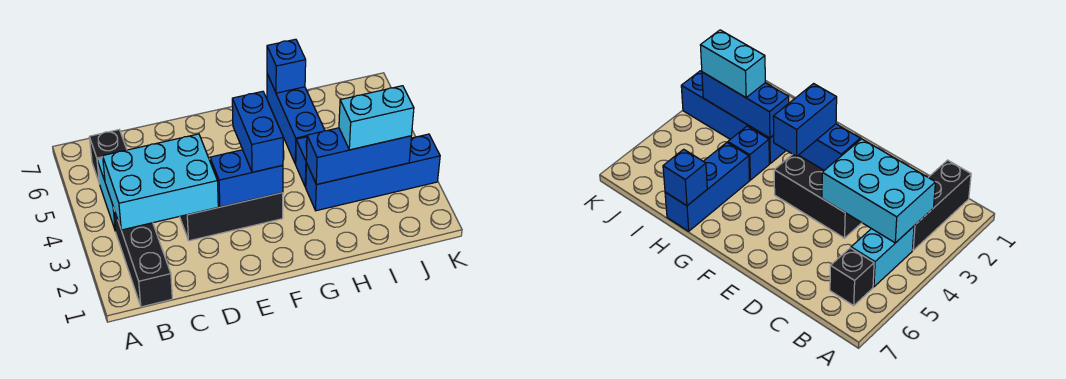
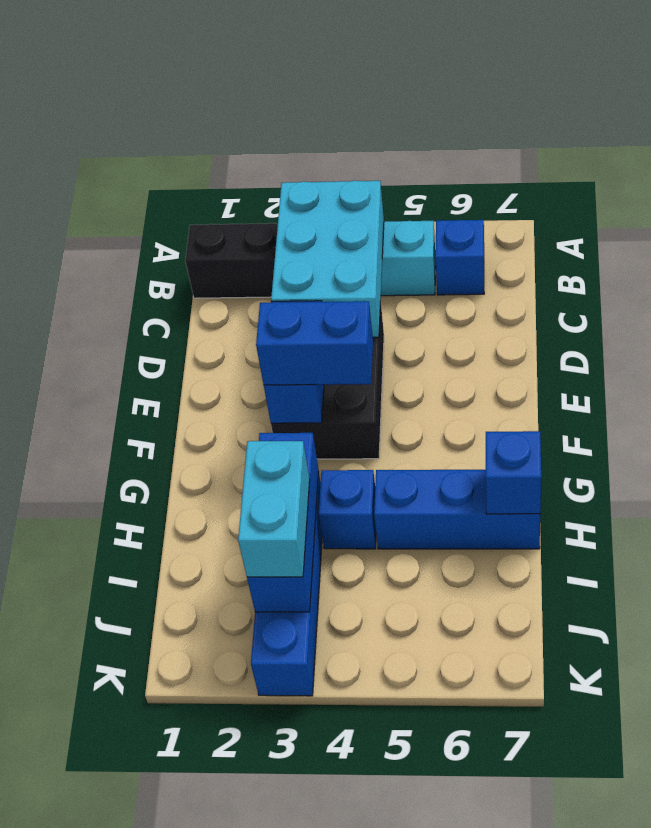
black brick B6 level 1 -> blue brick B6 level 1

